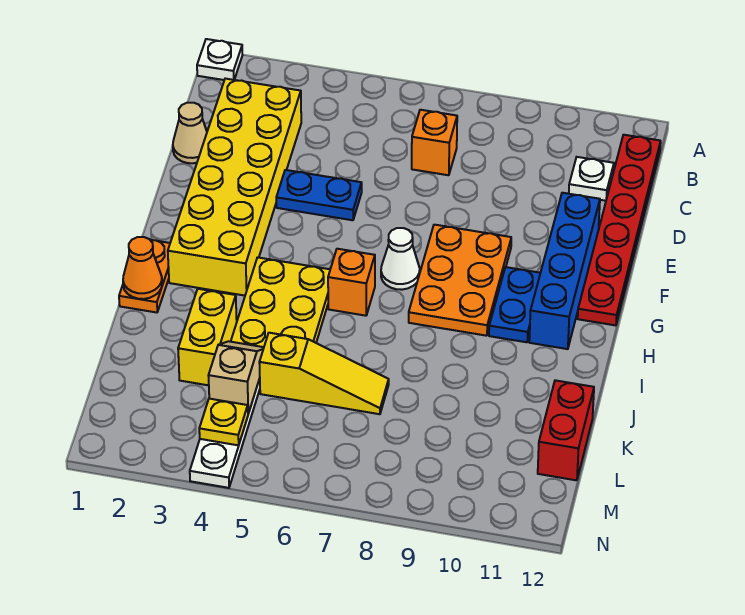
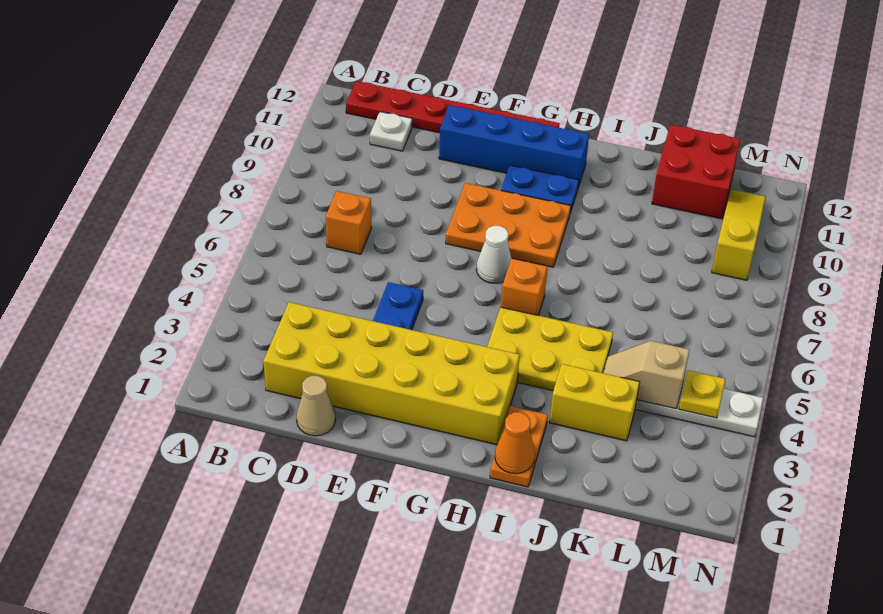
white plate A1 level 1 -> none
orange plate H1:I1 level 1 -> orange plate I1:I2 level 1
yellow slope K5:K7 level 1 top 5 -> yellow slope M9:M11 level 1 top 9
red brick K12:L12 level 1 -> red brick K11:L12 level 1

